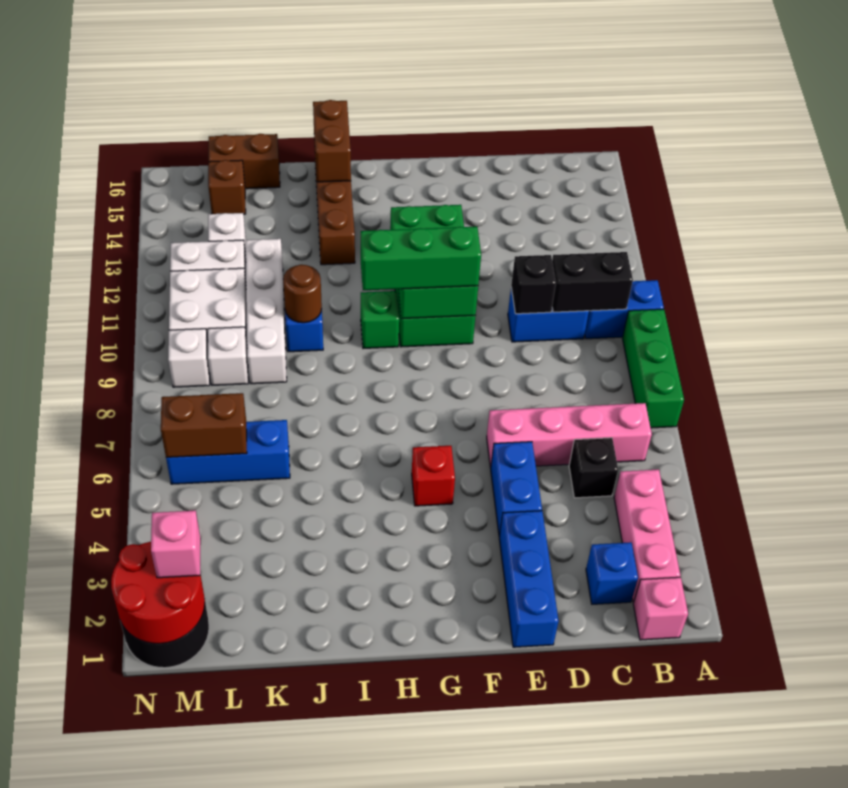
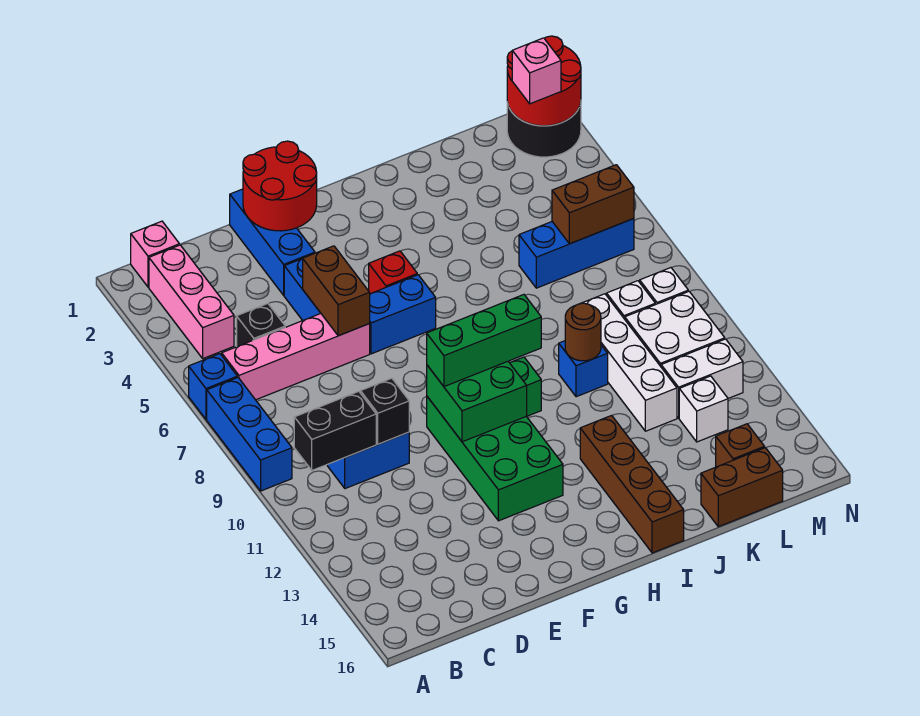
green brick A7:A9 level 1 -> blue brick A7:A9 level 1
blue brick A10:B10 level 1 -> blue brick F6:G6 level 1
blue brick C2 level 1 -> blue brick A6 level 1
none -> red round brick E1:F2 level 2
brown brick I15:I16 level 2 -> brown brick E5:E6 level 2

